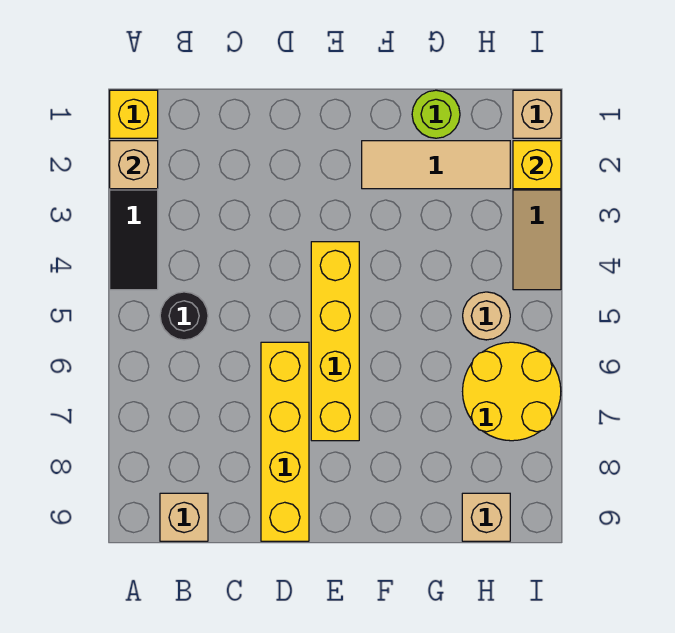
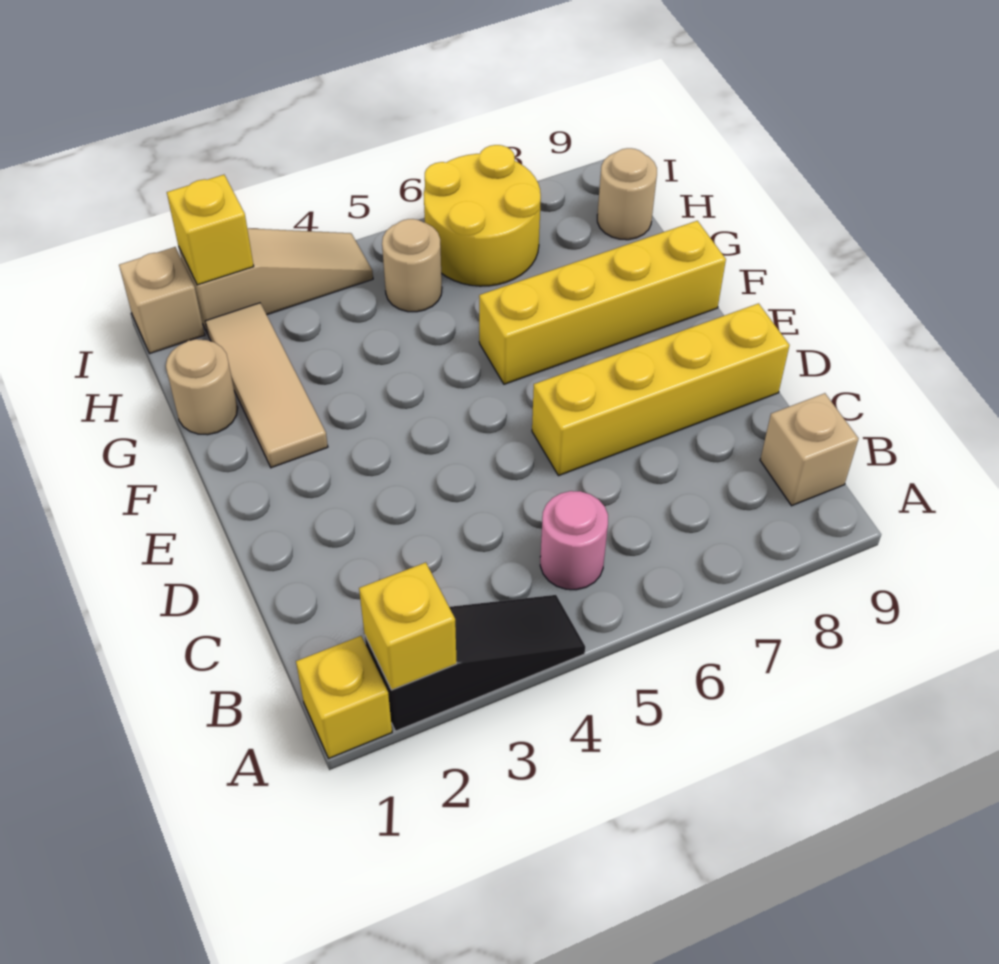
tan brick A2 level 2 -> yellow brick A2 level 2
black round brick B5 level 1 -> pink round brick B5 level 1
yellow brick E4:E7 level 1 -> yellow brick F6:F9 level 1
lime round brick G1 level 1 -> tan round brick G1 level 1
tan brick H9 level 1 -> tan round brick H9 level 1

